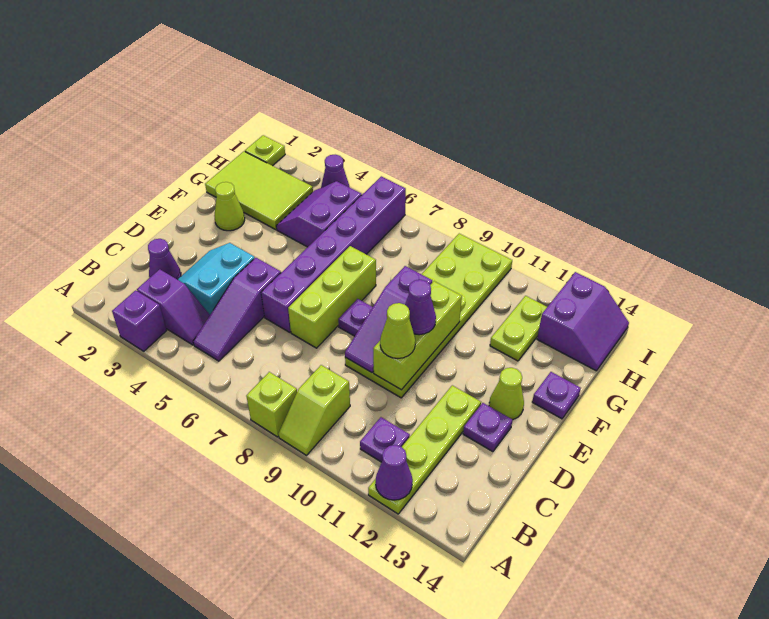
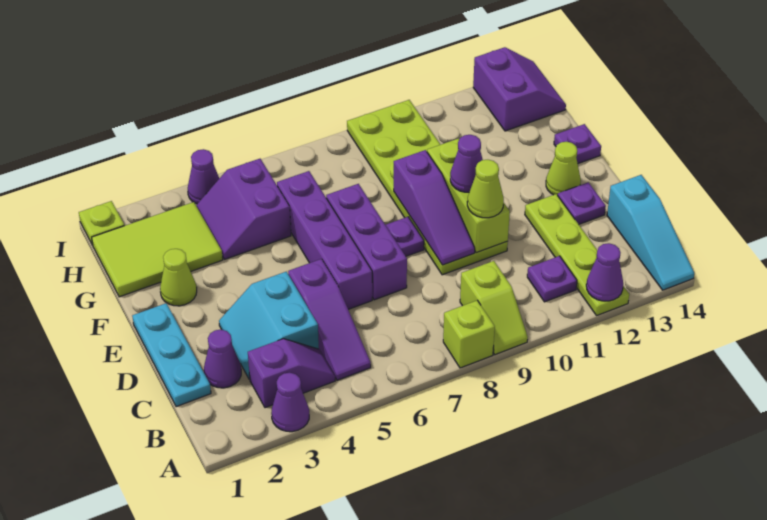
purple brick A3 level 1 -> purple cone A3 level 1
none -> cyan slope A14:C14 level 1 top C
none -> cyan plate C1:E1 level 1
purple brick D6:I6 level 1 -> purple brick D6:G6 level 1
lime brick D7:F7 level 1 -> purple brick D7:F7 level 1
lime plate G12:H12 level 1 -> none

